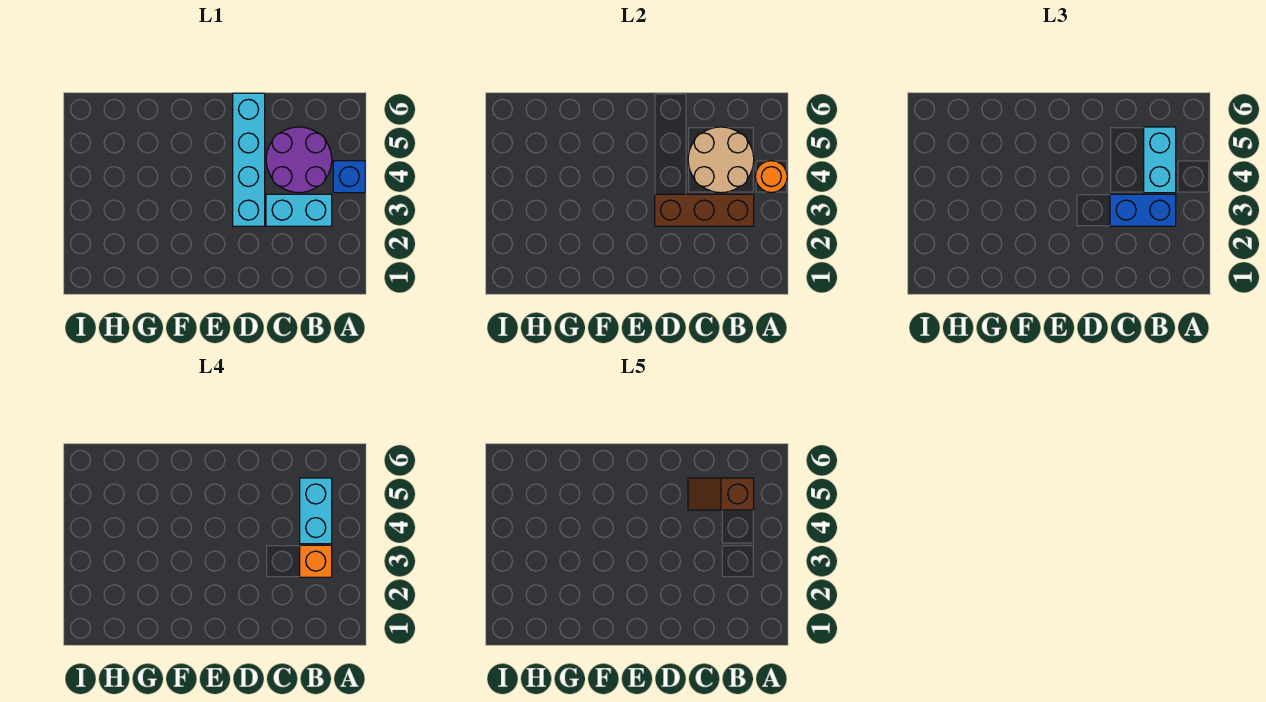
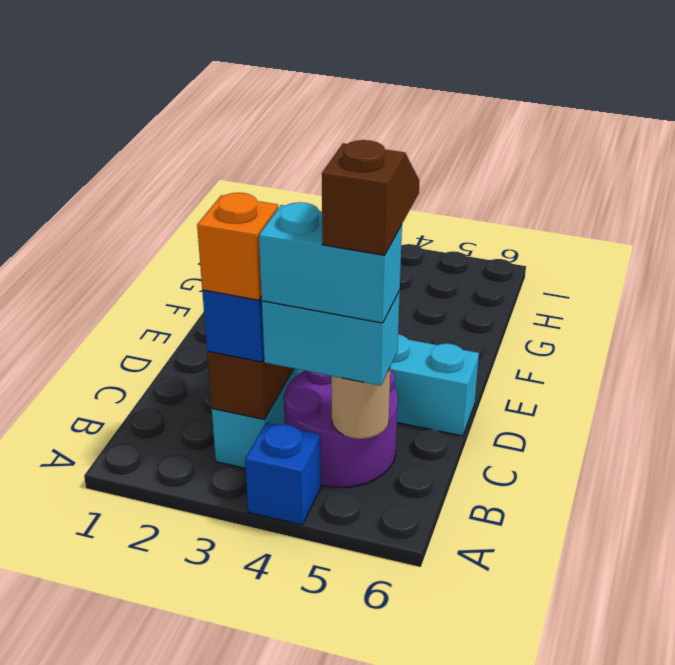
orange round brick A4 level 2 -> none
tan round brick B4:C5 level 2 -> tan round brick B5 level 2

